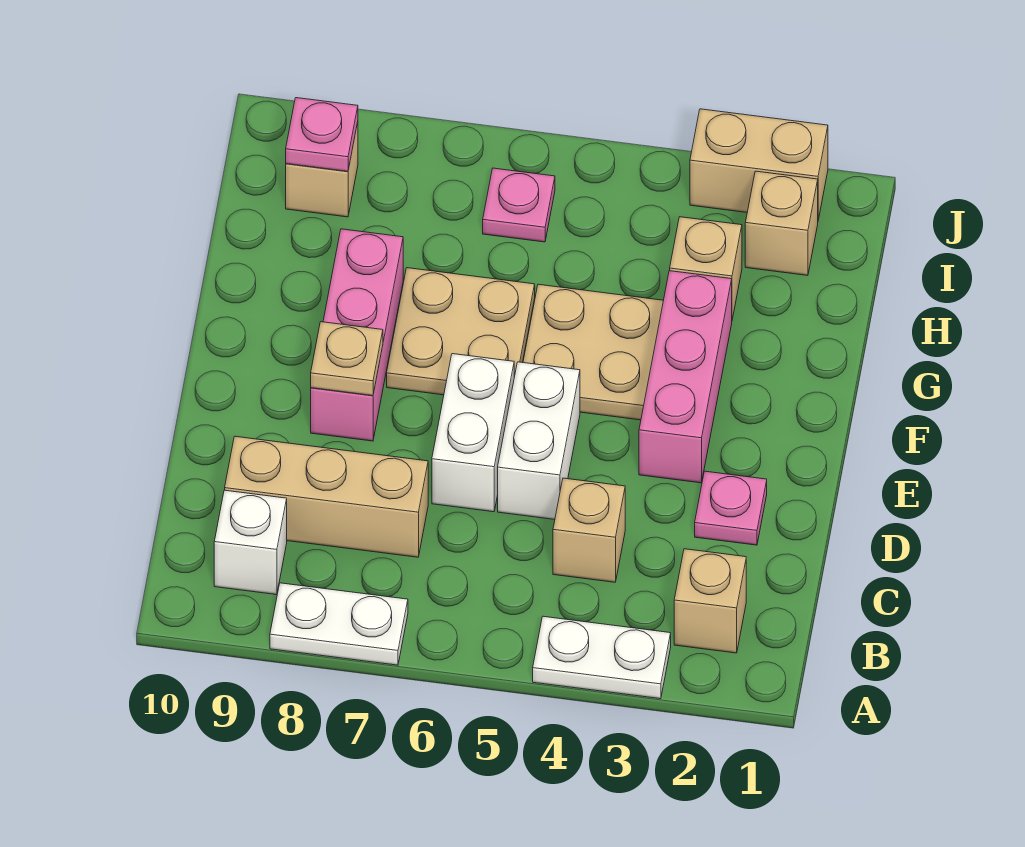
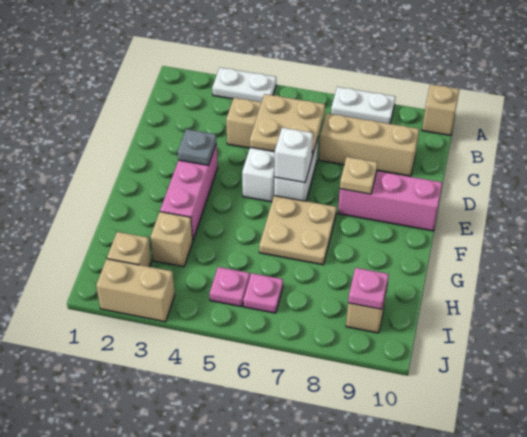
tan brick B2 level 1 -> tan brick A10 level 1
white brick B9 level 1 -> white brick E6 level 2
pink plate D2 level 1 -> pink plate I5 level 1
none -> grey plate E3 level 2
pink brick E8:G8 level 1 -> pink brick E8:E10 level 1
tan plate F4:G5 level 1 -> tan plate C5:D6 level 2

